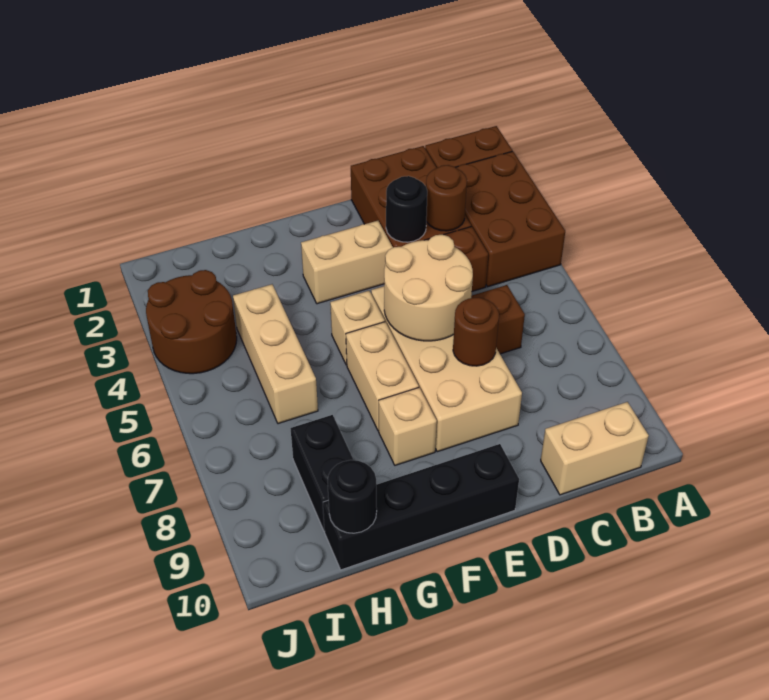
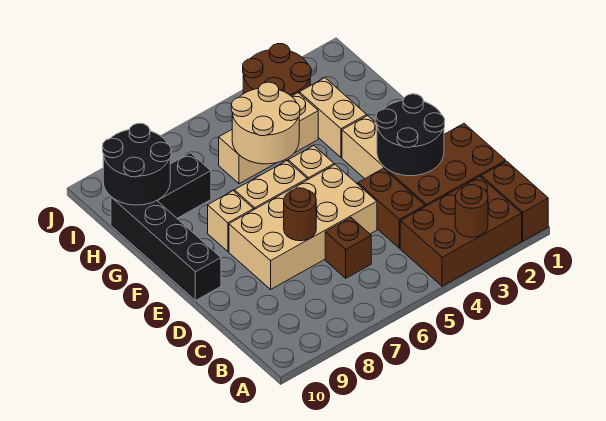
tan brick B10:C10 level 1 -> tan brick G3:H3 level 1
brown round brick C3 level 2 -> brown round brick A3 level 2
black round brick D3 level 2 -> black round brick D2:E3 level 2
tan round brick D5:E6 level 2 -> tan round brick G5:H6 level 2
black round brick H10 level 2 -> black round brick H9:I10 level 2

